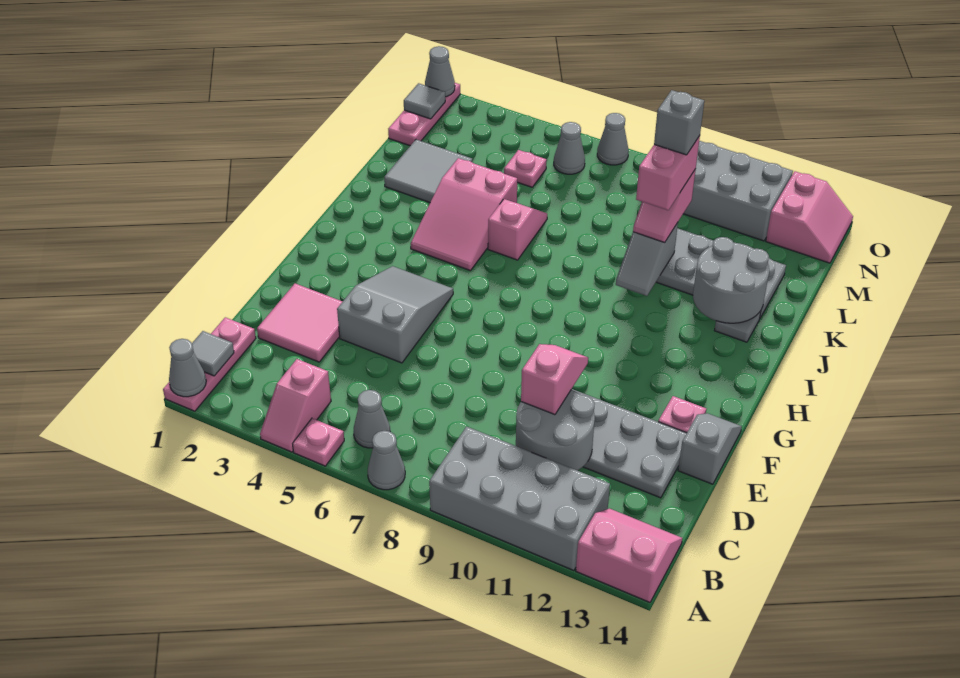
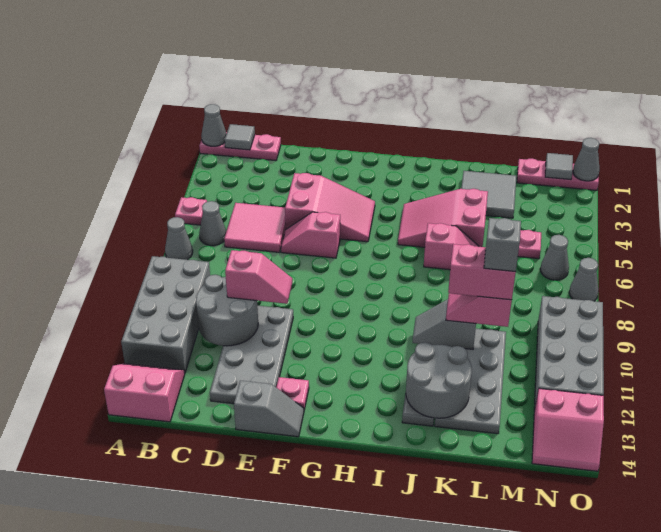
pink slope A4:B4 level 1 top B -> pink slope E6:F6 level 1 top F
pink slope A13:B14 level 1 top A -> pink slope A13:B14 level 1 top 14
pink tile D2:E3 level 1 -> pink tile C5:D6 level 1
grey slope E4:G5 level 1 top E -> pink slope E4:G5 level 1 top E

